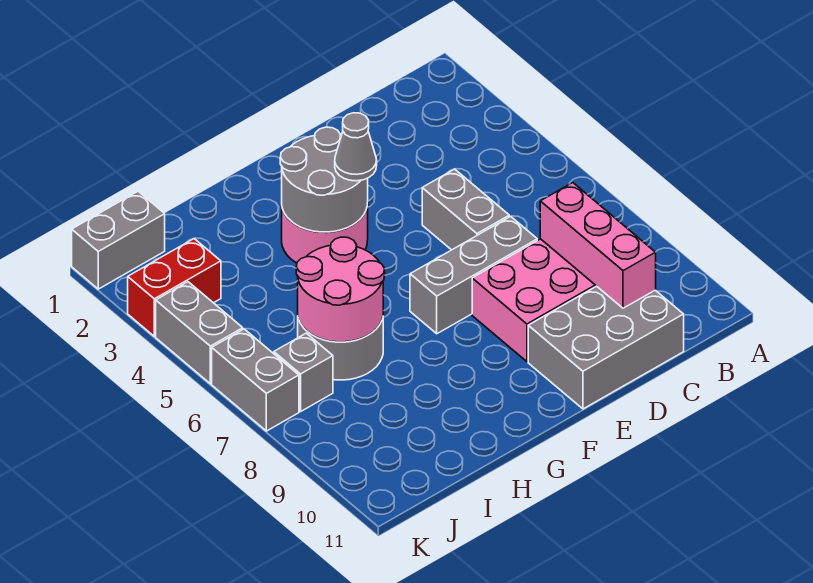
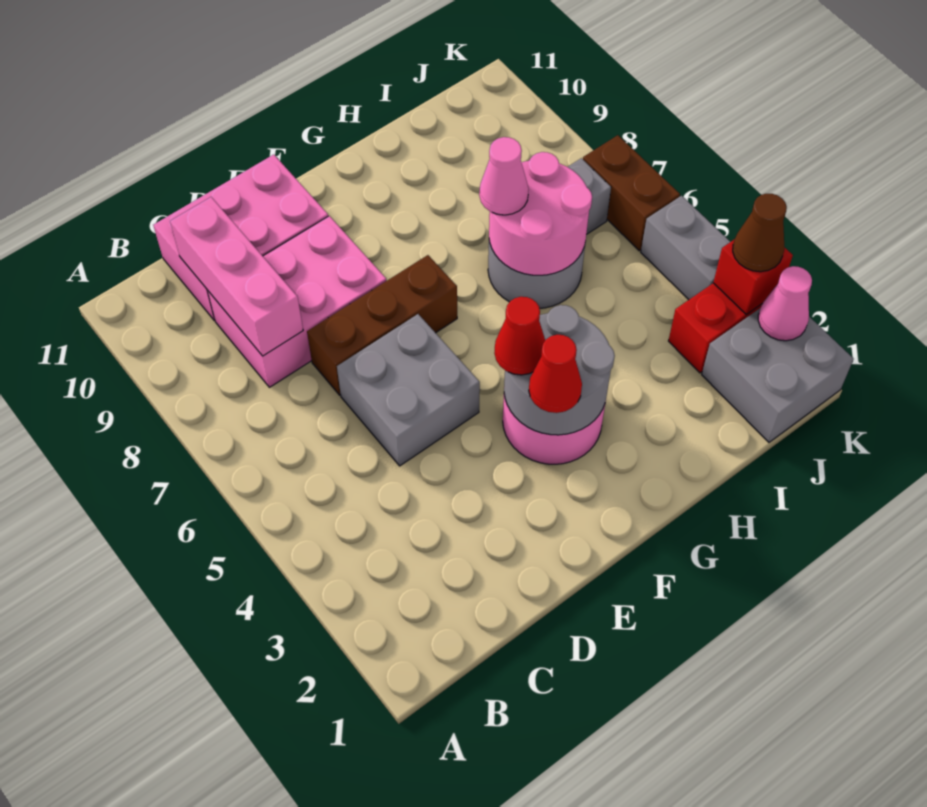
grey brick C10:E11 level 1 -> pink brick C10:E11 level 1
grey brick D5:D6 level 1 -> grey brick D5:E6 level 1
grey brick D7:F7 level 1 -> brown brick D7:F7 level 1
none -> red cone F3 level 3
grey cone F4 level 3 -> red cone F4 level 3
none -> pink cone H7 level 3
grey brick J1:K1 level 1 -> grey brick J1:K2 level 1
none -> pink cone K2 level 2
none -> red brick K3 level 2
none -> brown cone K3 level 3
grey brick K6:K7 level 1 -> brown brick K6:K7 level 1

